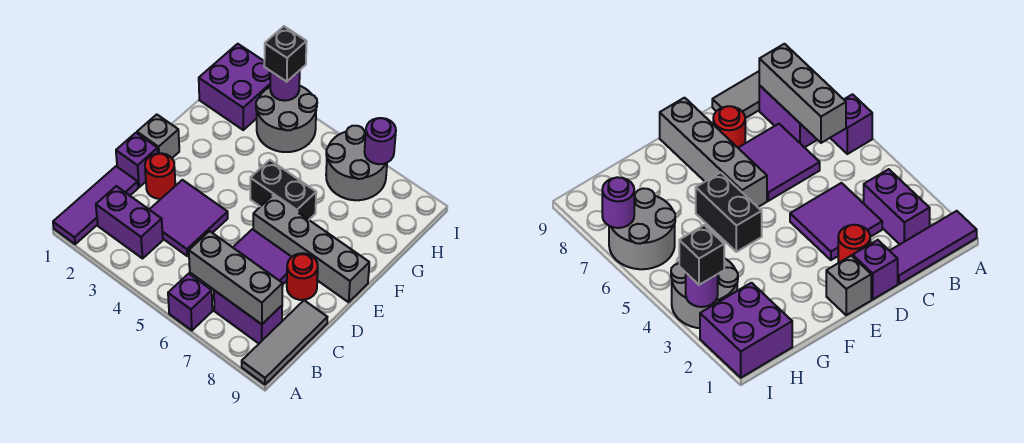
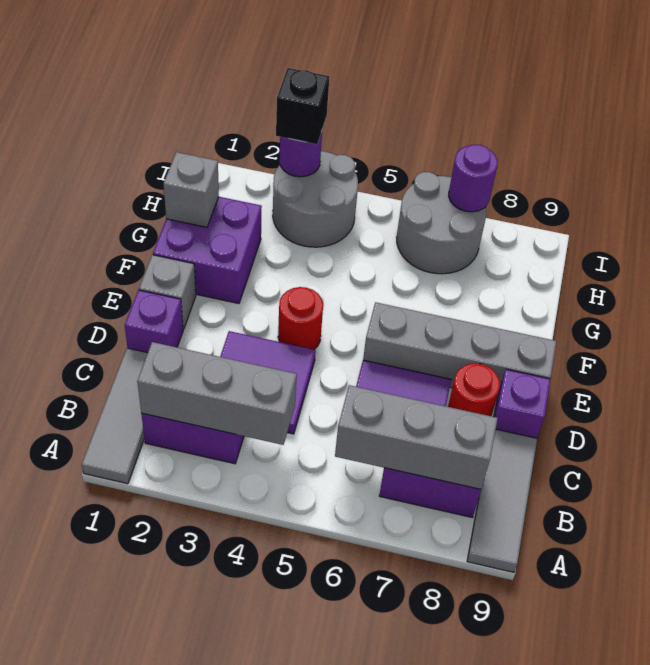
purple tile A1:C1 level 1 -> grey tile A1:C1 level 1
purple brick A6 level 1 -> purple brick D9 level 1
none -> grey brick B2:B4 level 2
red round brick D2 level 1 -> red round brick E4 level 1
black brick F5:F6 level 1 -> none
none -> grey brick G1 level 2
purple brick H1:I2 level 1 -> purple brick F1:G2 level 1

